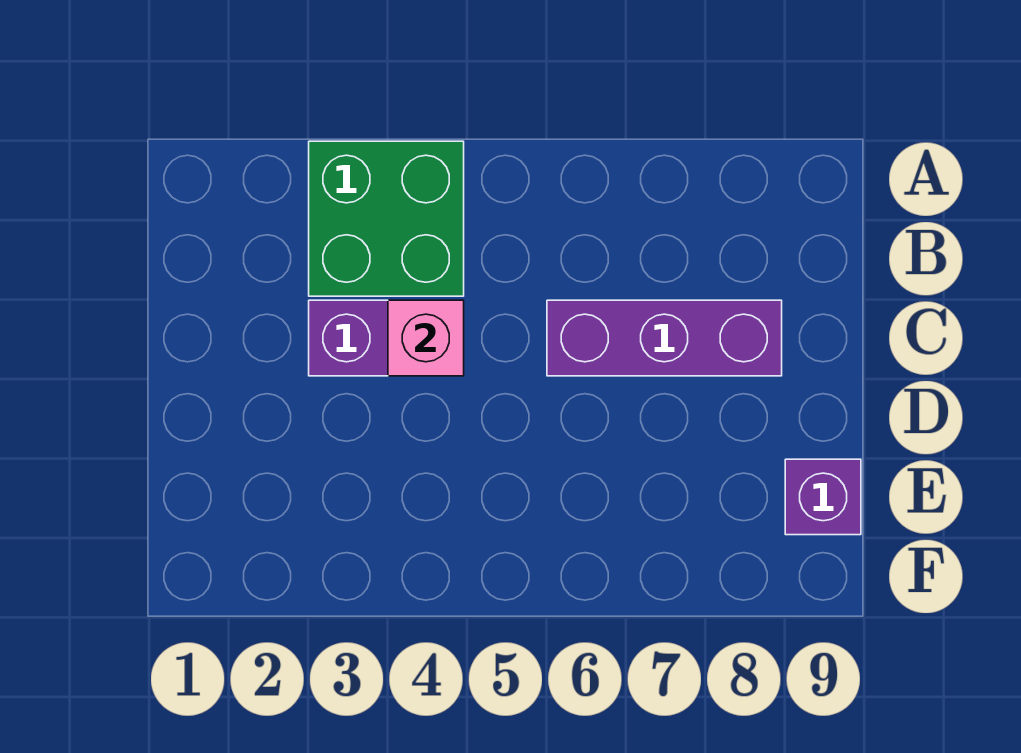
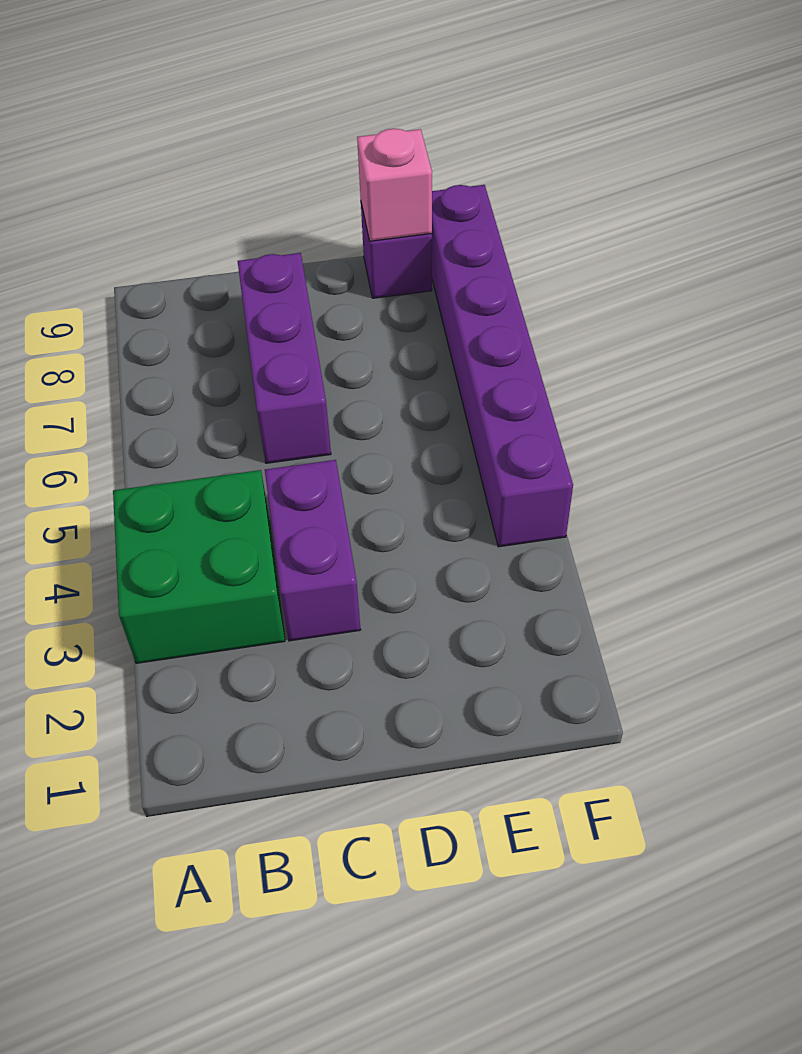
pink brick C4 level 2 -> pink brick E9 level 2
none -> purple brick F4:F9 level 1

